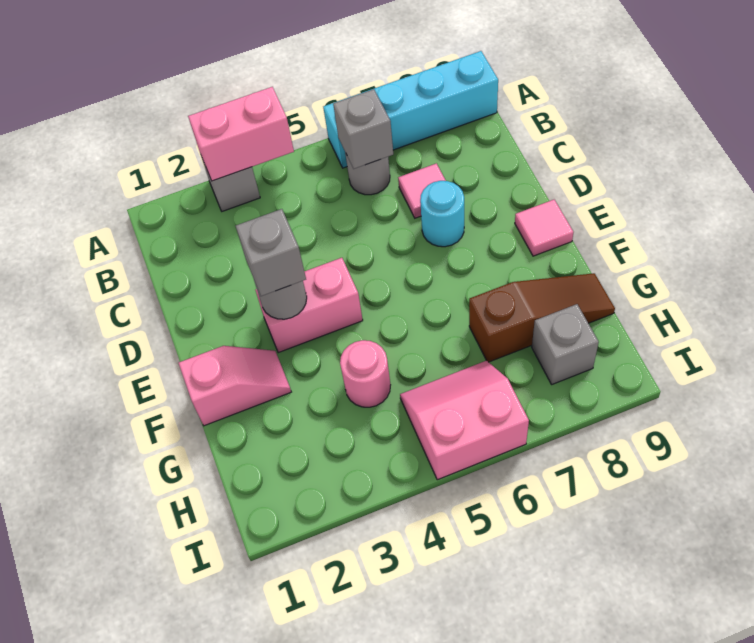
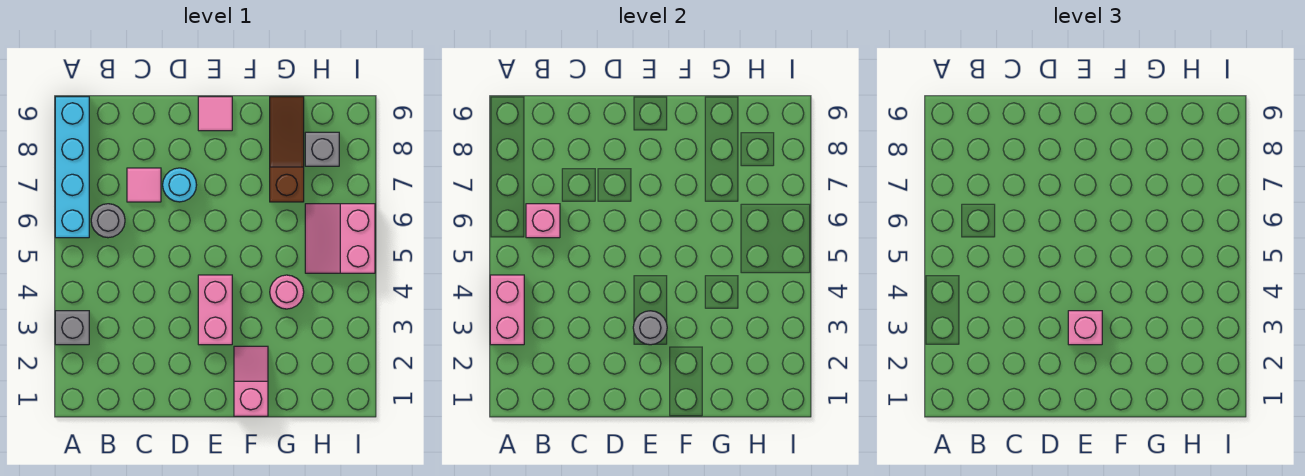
grey brick B6 level 2 -> pink brick B6 level 2
grey brick E3 level 3 -> pink brick E3 level 3

